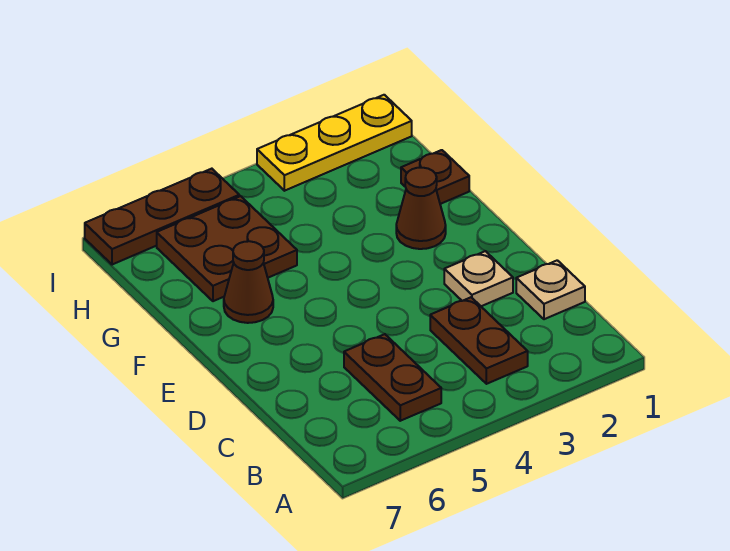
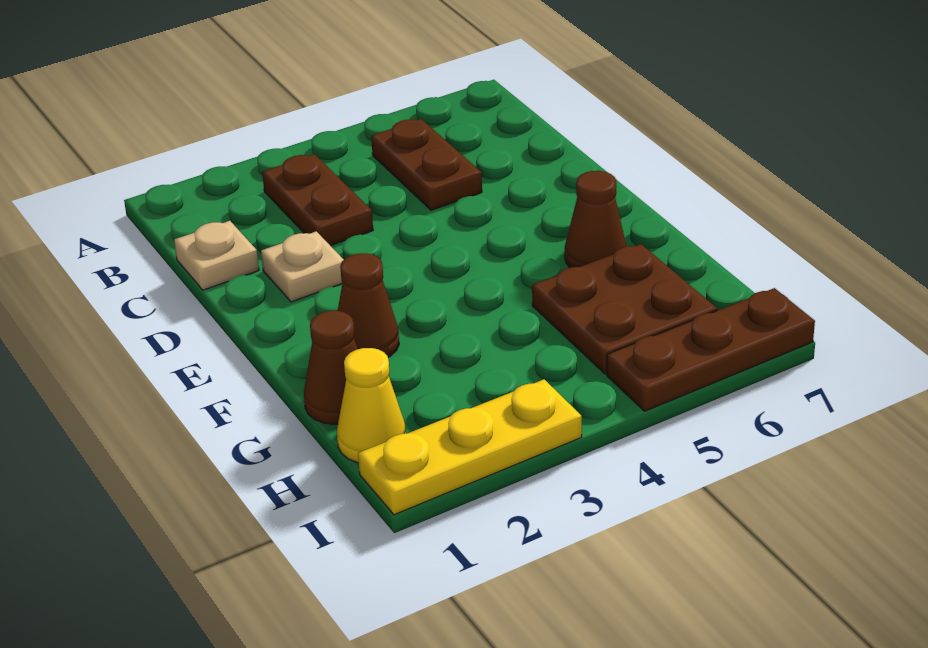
brown plate G1 level 1 -> brown cone G1 level 1
none -> yellow cone H1 level 1

